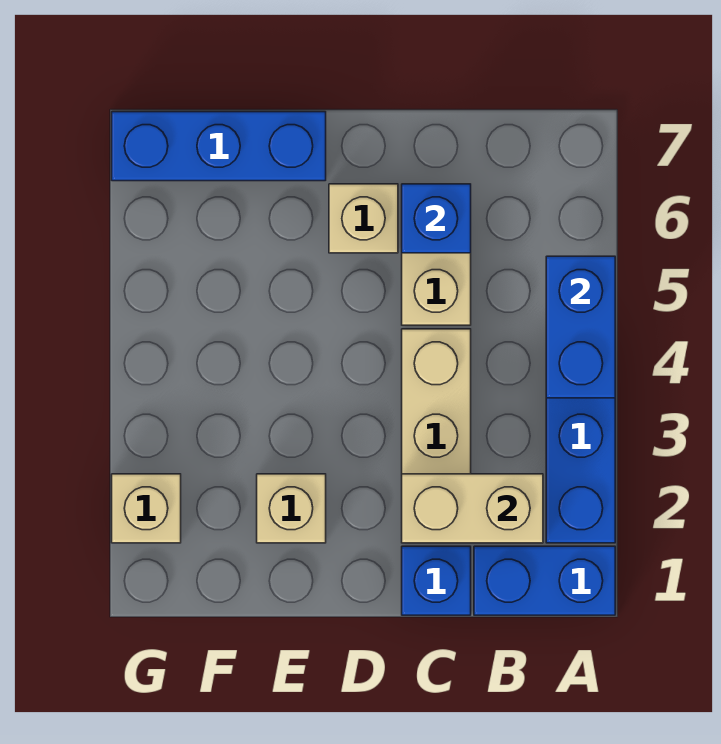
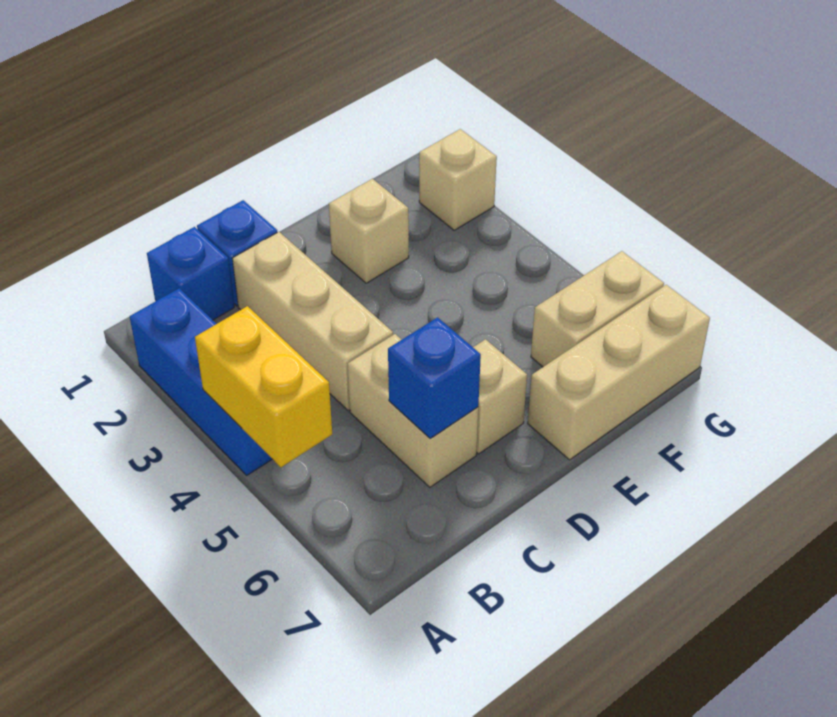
blue brick A1:B1 level 1 -> blue brick B1 level 1
blue brick A4:A5 level 2 -> yellow brick A4:A5 level 2
tan brick B2:C2 level 2 -> tan brick F6:G6 level 1
blue brick E7:G7 level 1 -> tan brick E7:G7 level 1

